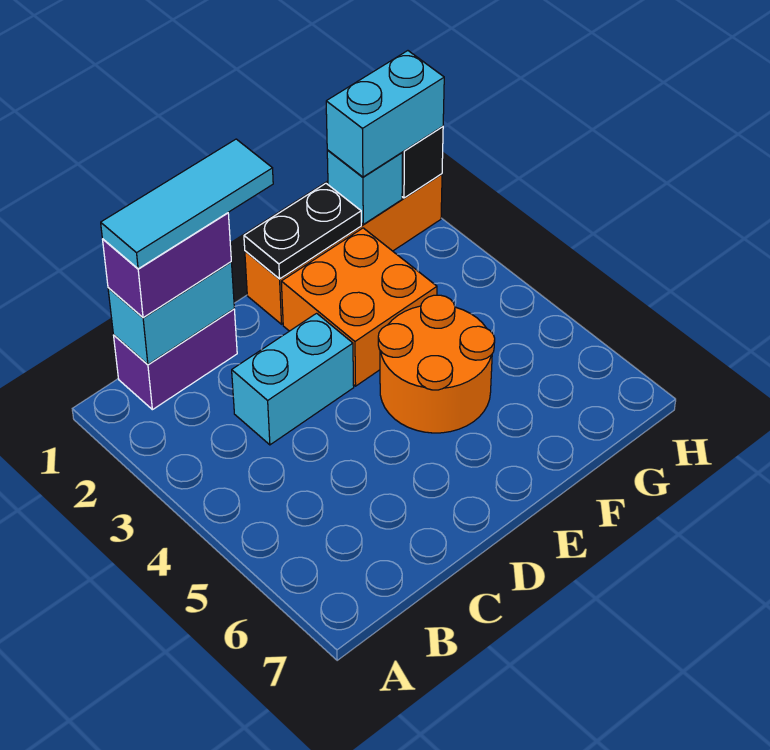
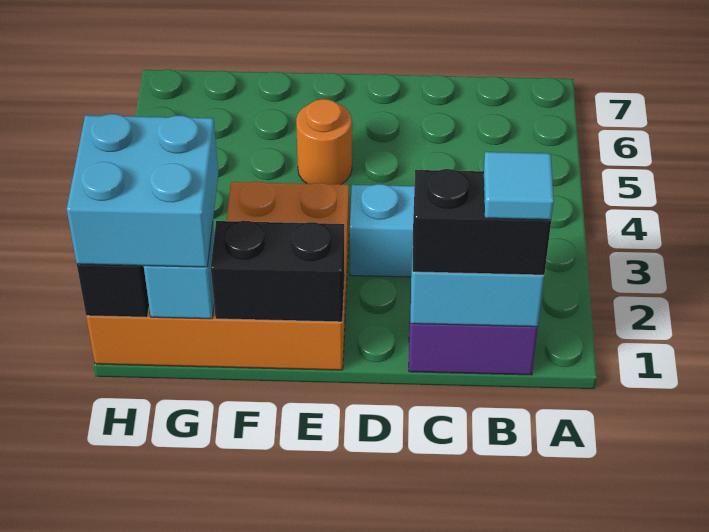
purple brick B1:C1 level 3 -> black brick B1:C1 level 3
cyan tile B1:D1 level 4 -> cyan tile B1 level 4
black plate E1:F1 level 2 -> black brick E1:F1 level 2
orange round brick E4:F5 level 1 -> orange round brick E5 level 1
cyan brick G1:H1 level 3 -> cyan brick G1:H2 level 3

